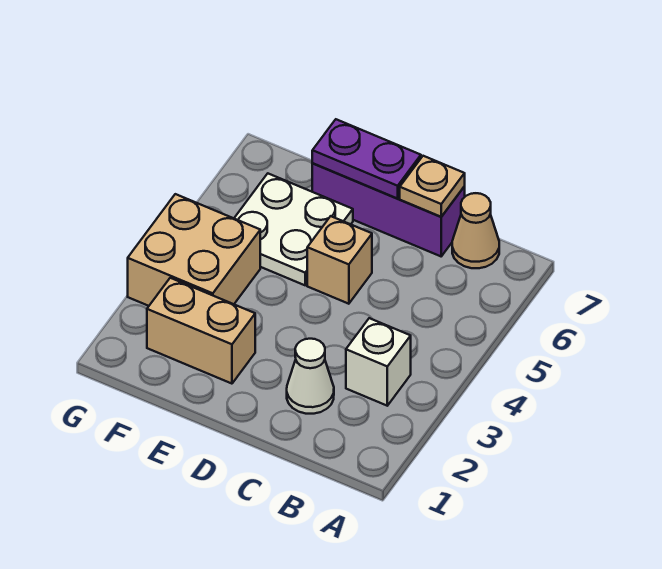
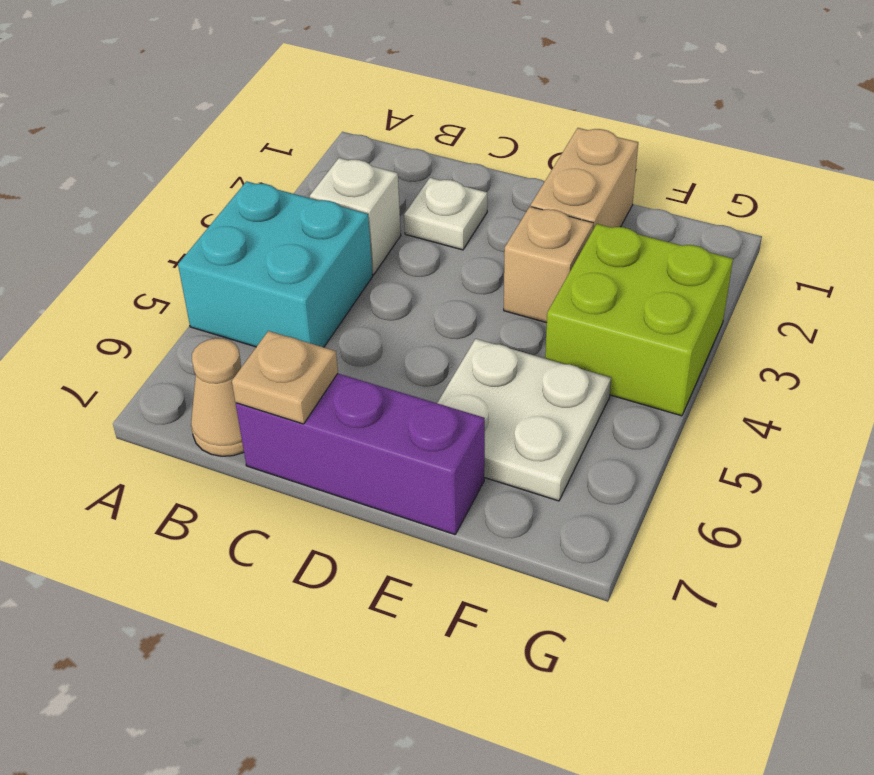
none -> cyan brick A4:B5 level 1
white cone C2 level 1 -> white plate C2 level 1
tan brick D5 level 1 -> tan brick E3 level 1
purple plate D7:E7 level 2 -> none
tan brick E2:F2 level 1 -> tan brick E1:E2 level 1
tan brick F3:G4 level 1 -> lime brick F3:G4 level 1

